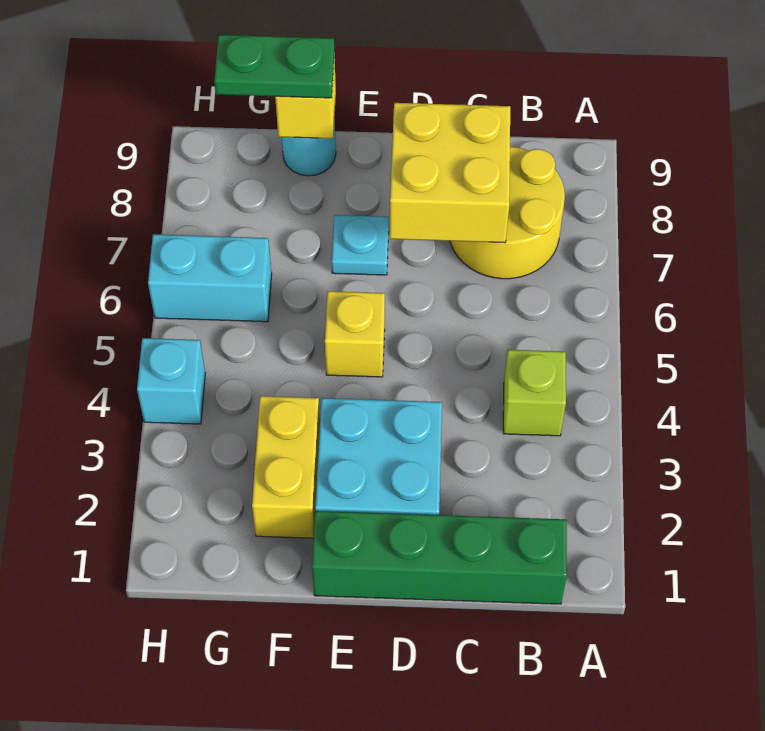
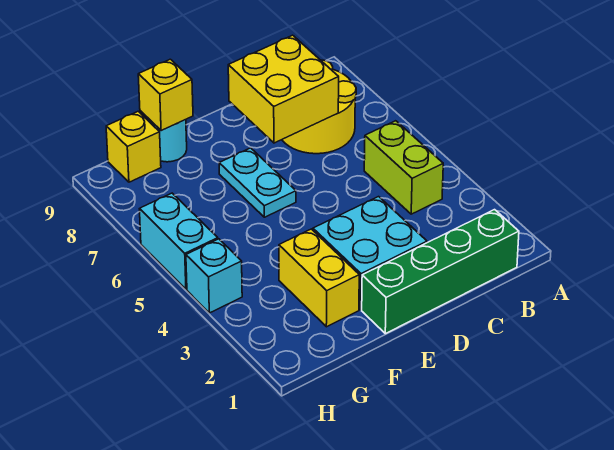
lime brick B4 level 1 -> lime brick B4:B5 level 1
yellow brick E5 level 1 -> yellow brick G9 level 1
cyan plate E7 level 1 -> cyan plate E6:E7 level 1
green plate F9:G9 level 3 -> none
cyan brick G6:H6 level 1 -> cyan brick H5:H6 level 1

